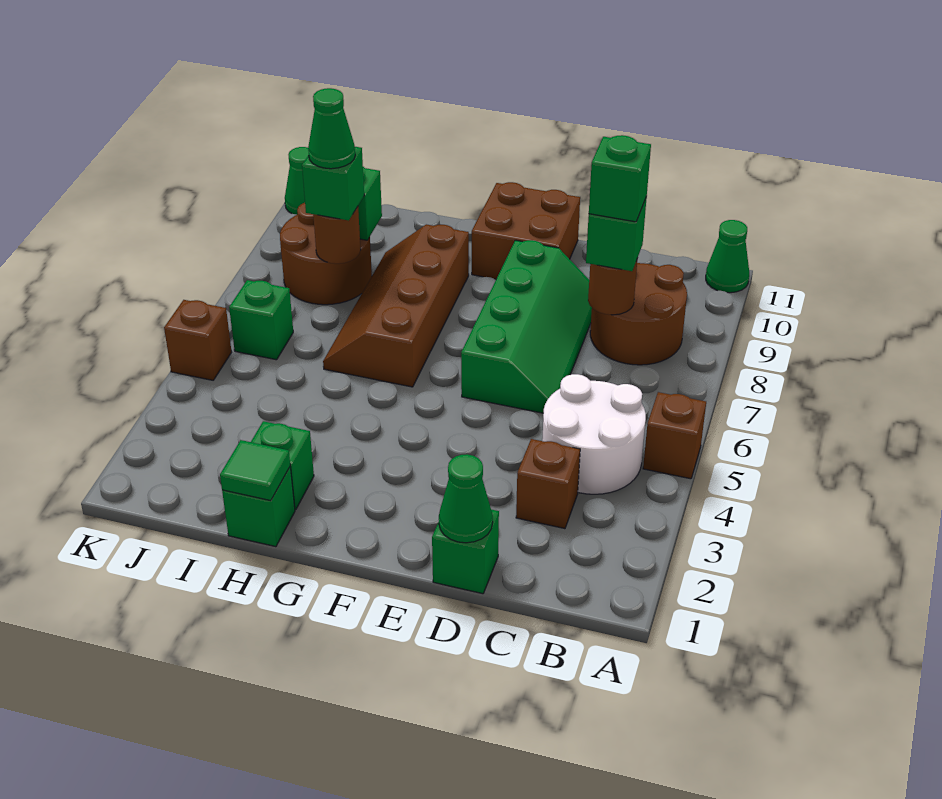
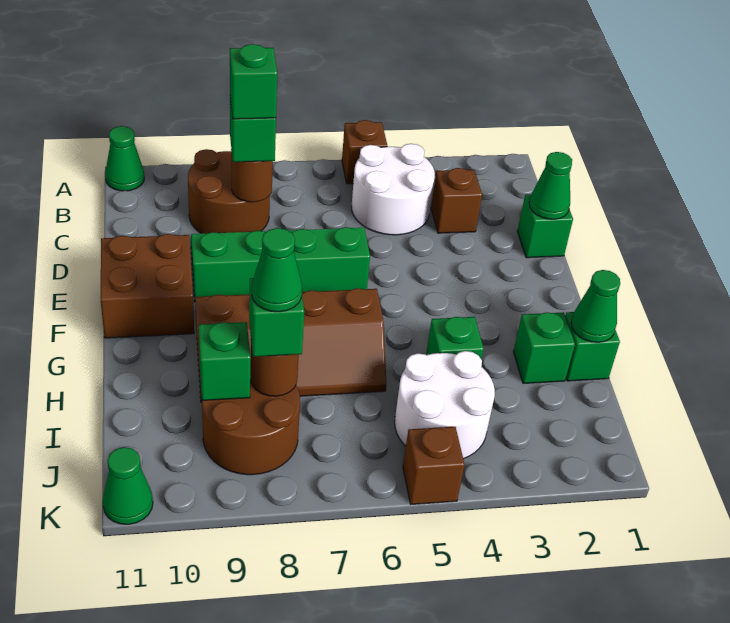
green tile H1 level 2 -> green cone H1 level 2
none -> white round brick I4:J5 level 1
green brick J6 level 1 -> green brick H4 level 1

